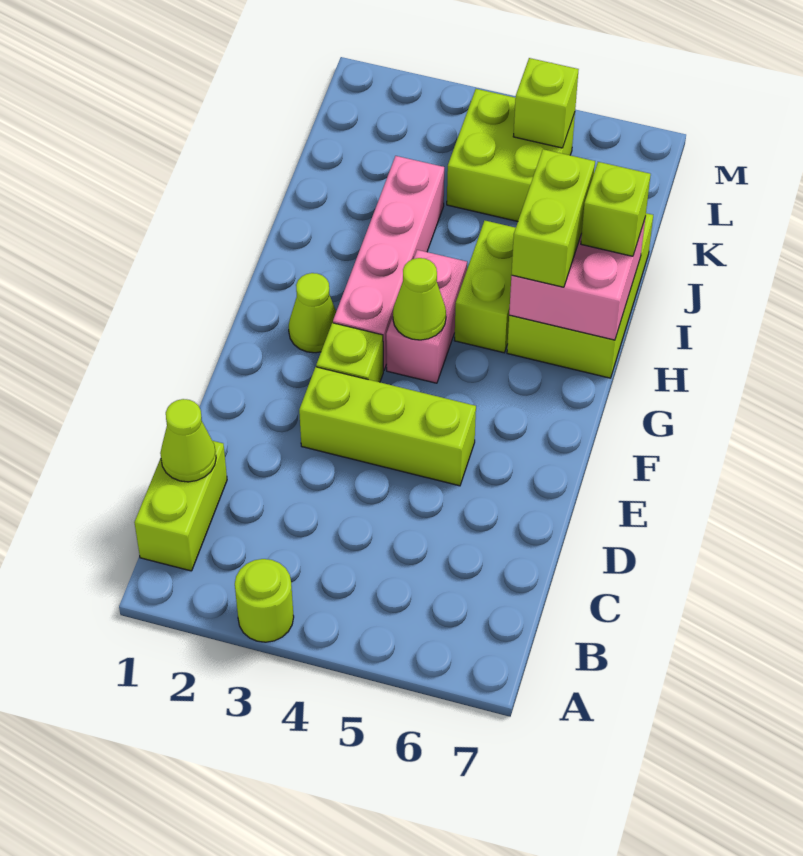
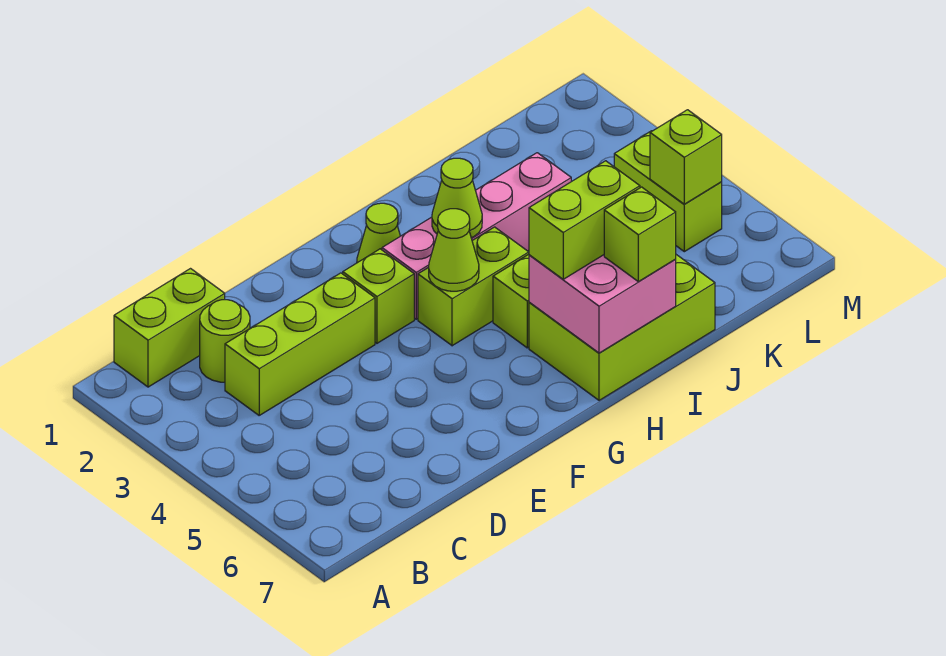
lime round brick A3 level 1 -> lime round brick C2 level 1
lime cone C1 level 2 -> lime cone H3 level 2
lime brick E3:E5 level 1 -> lime brick C3:E3 level 1
pink brick G4:H4 level 1 -> lime brick G4:H4 level 1
lime brick K4:L5 level 1 -> lime brick L4:L5 level 1

